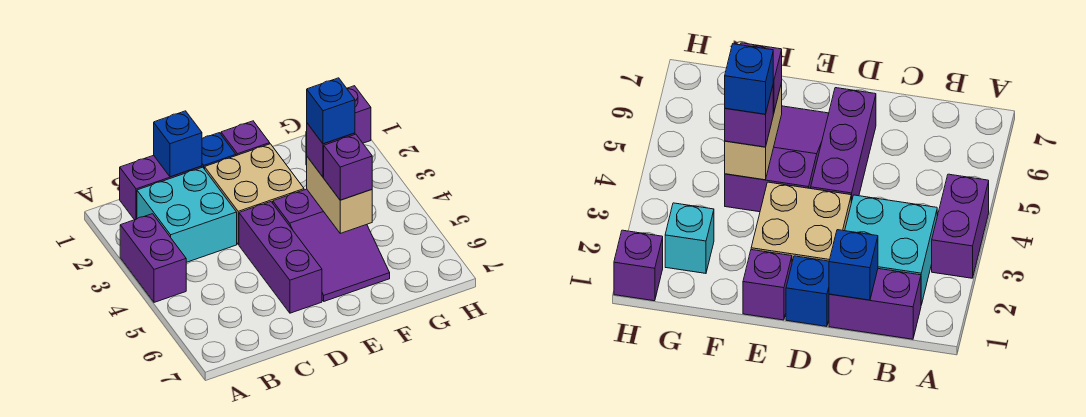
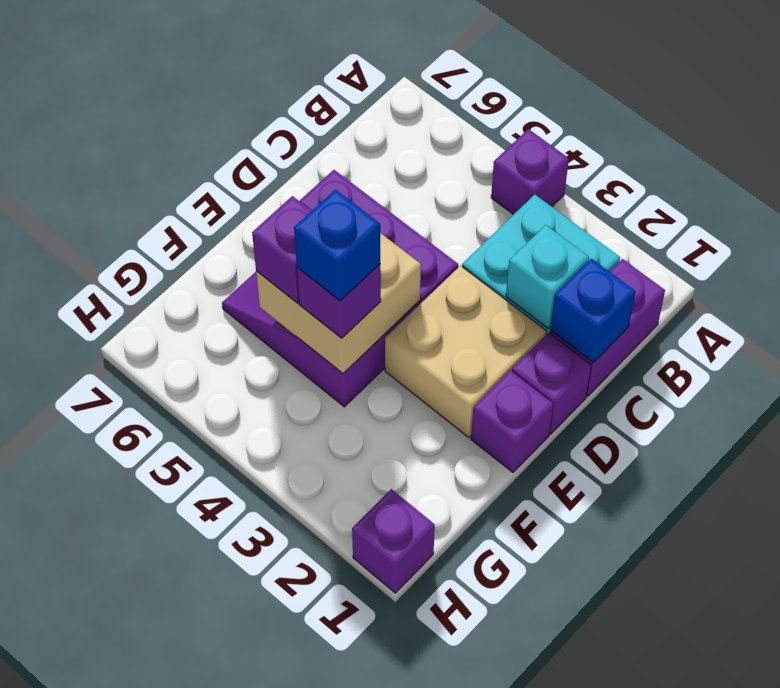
purple brick A3:A4 level 1 -> purple brick A4 level 1
blue brick D1 level 1 -> purple brick D1 level 1
tan brick F4:F5 level 2 -> tan brick E4:F5 level 2
cyan brick G2 level 1 -> cyan brick C2 level 2

